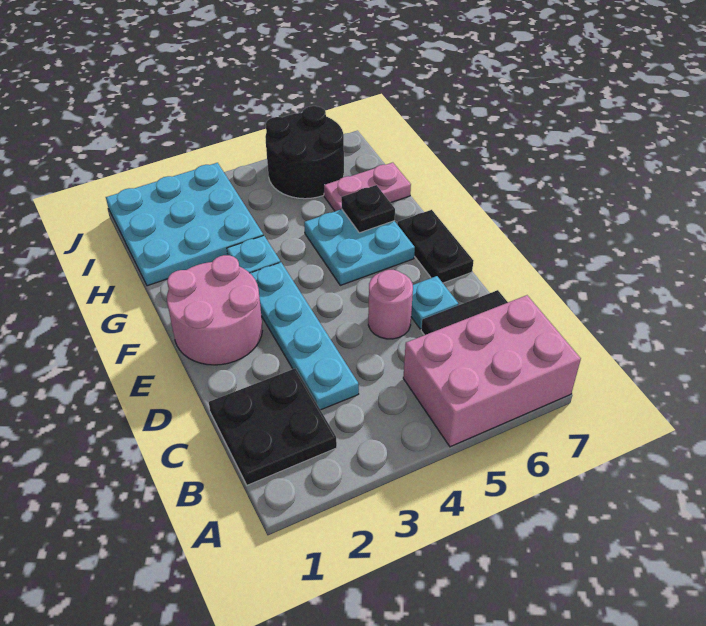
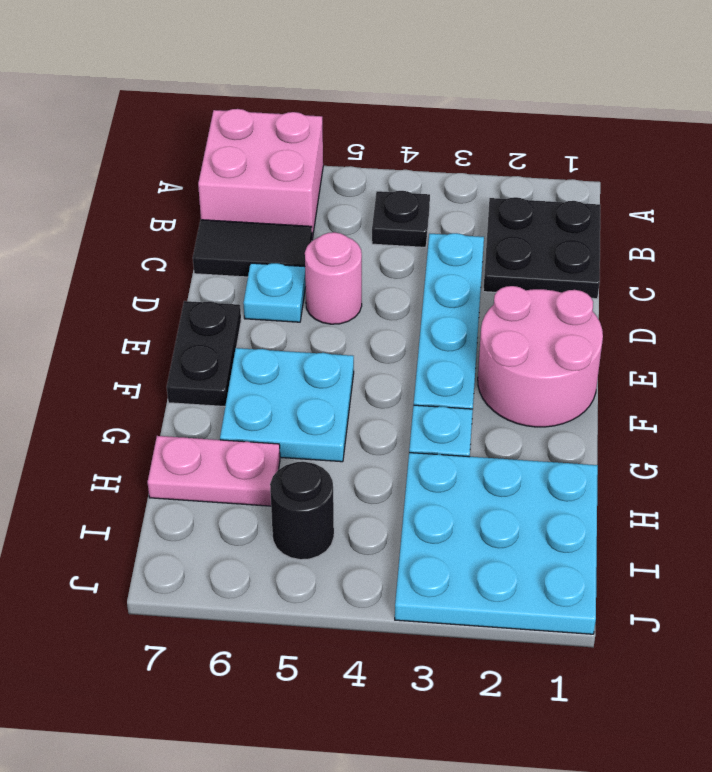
pink brick A5:B7 level 1 -> pink brick A6:B7 level 1
black plate G6 level 2 -> black plate B4 level 1
black round brick I5:J6 level 1 -> black round brick I5 level 1

